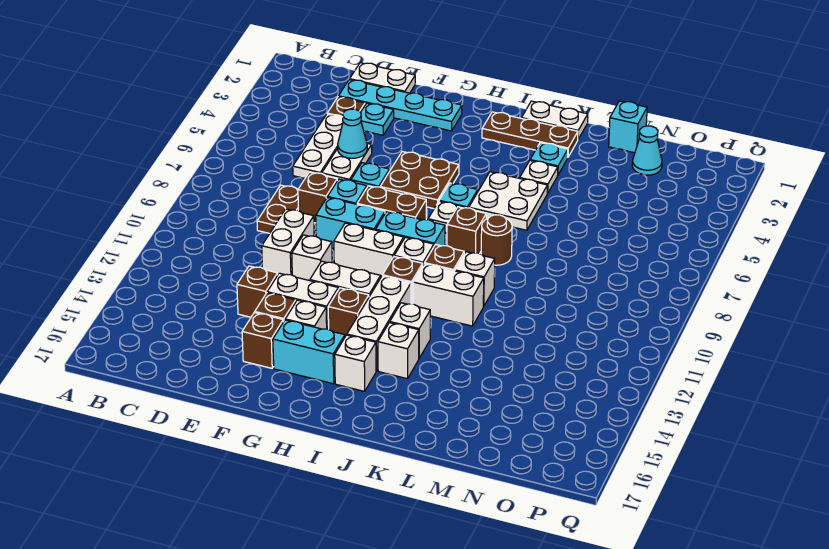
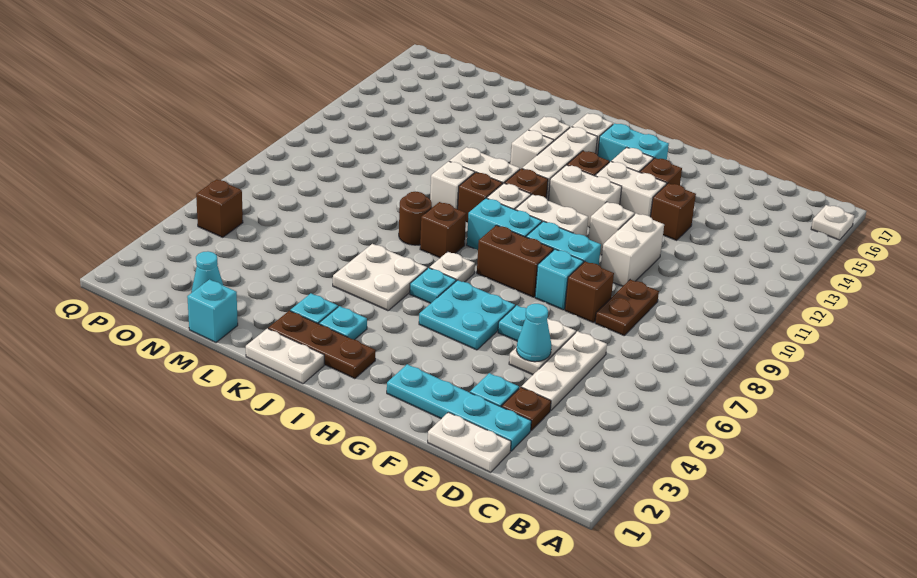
brown brick F15 level 1 -> brown brick P5 level 1
brown plate G5:H6 level 1 -> cyan plate G5:H6 level 1
none -> cyan plate J3 level 1
white plate K4 level 1 -> white plate A16 level 1

